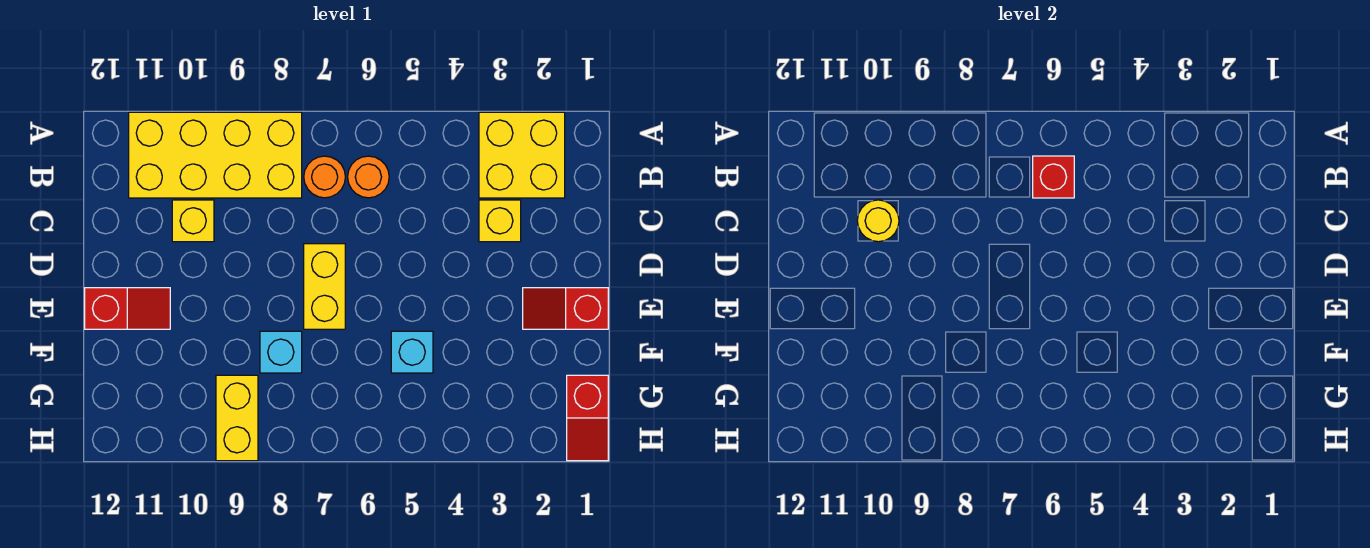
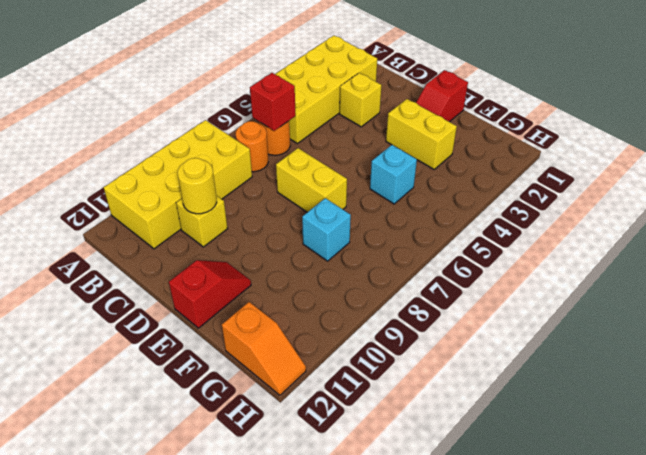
yellow brick A2:B3 level 1 -> yellow brick A2:B5 level 1
red slope G1:H1 level 1 top G -> none
yellow brick G9:H9 level 1 -> yellow brick E3:F3 level 1
none -> orange slope G12:H12 level 1 top G

